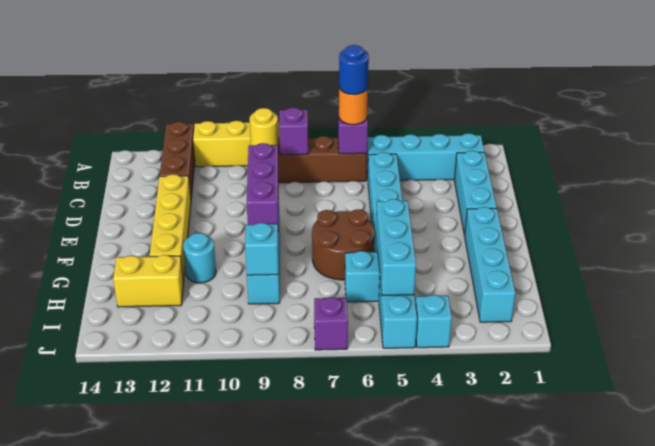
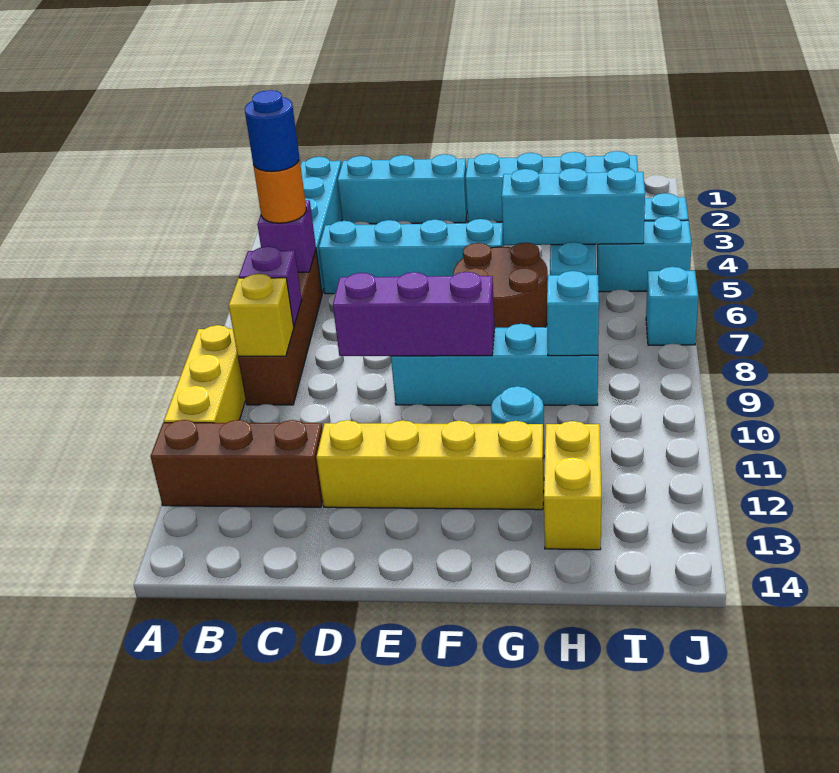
yellow round brick B9 level 2 -> yellow brick B9 level 2
purple brick J7 level 1 -> cyan brick J7 level 1

